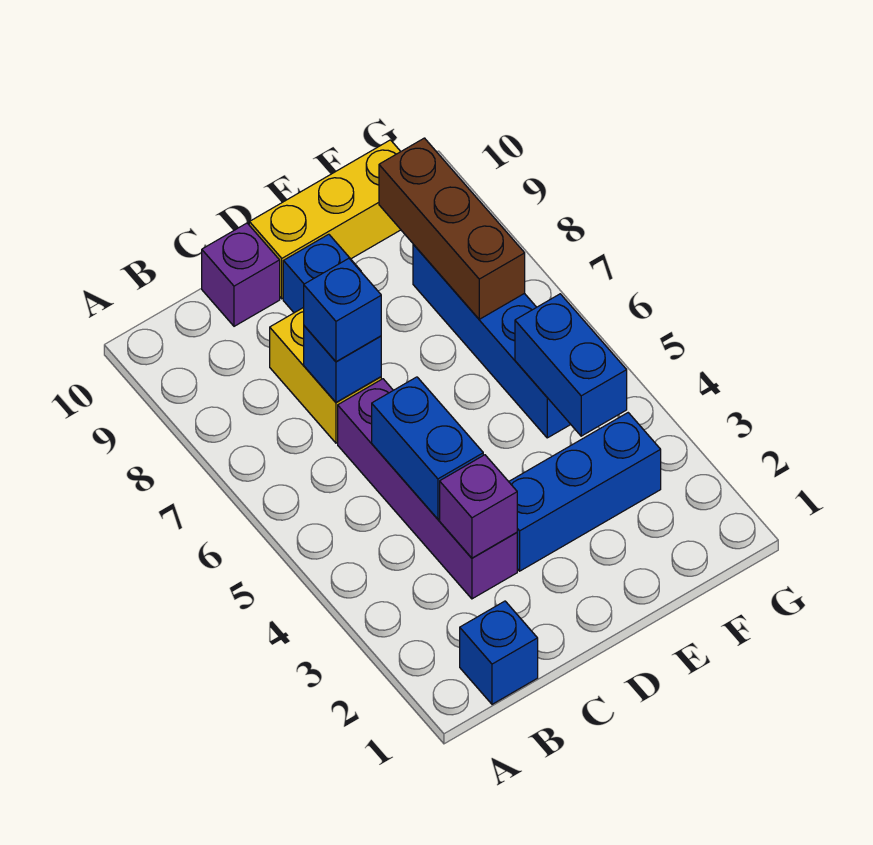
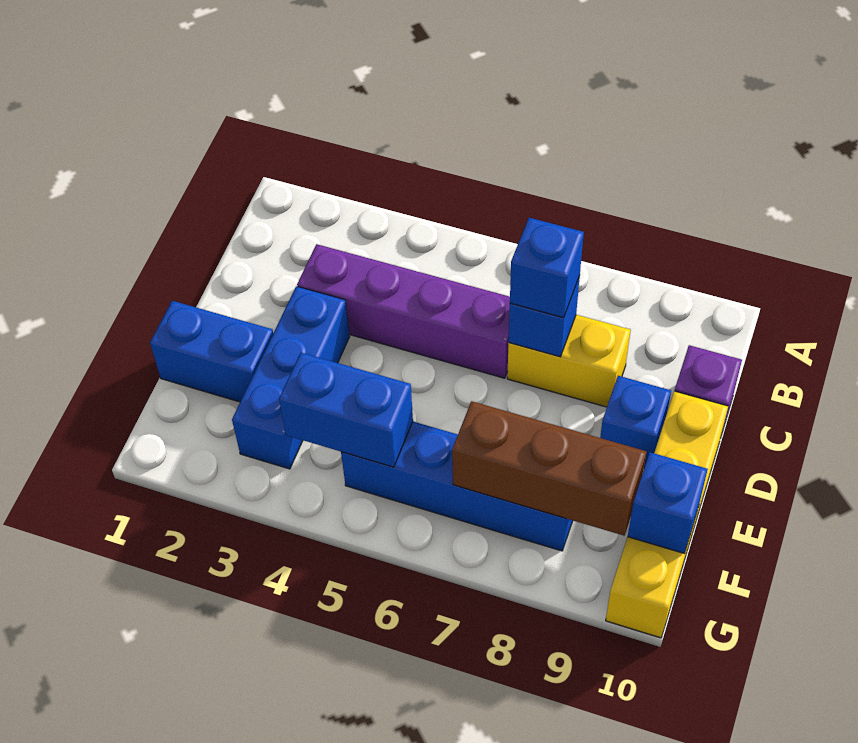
blue brick B1 level 1 -> blue brick F10 level 2
purple brick C3 level 2 -> none
blue brick C4:C5 level 2 -> blue brick E1:E2 level 1
yellow brick D10:F10 level 1 -> yellow brick D10:G10 level 1

